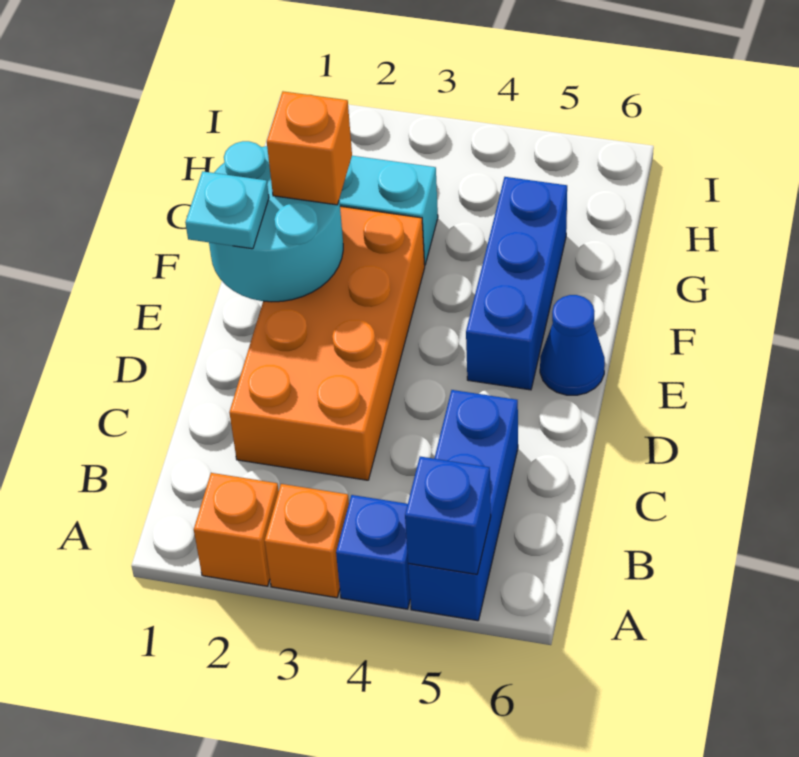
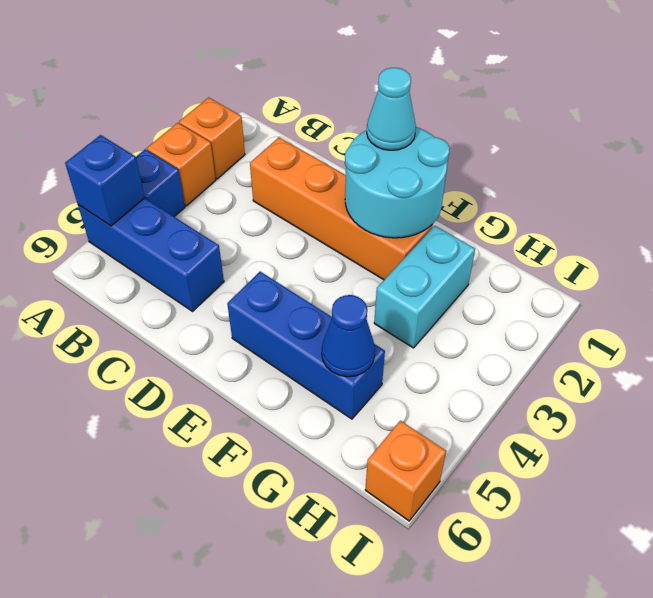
orange brick C2:F3 level 1 -> orange brick C2:F2 level 1
cyan plate E1 level 3 -> cyan cone E1 level 3
blue cone E6 level 1 -> blue cone G5 level 2
orange brick F2 level 3 -> orange brick I6 level 1

